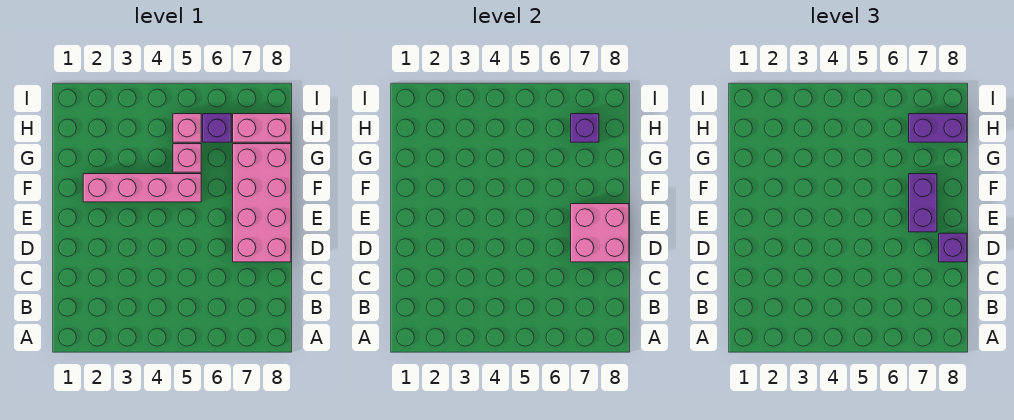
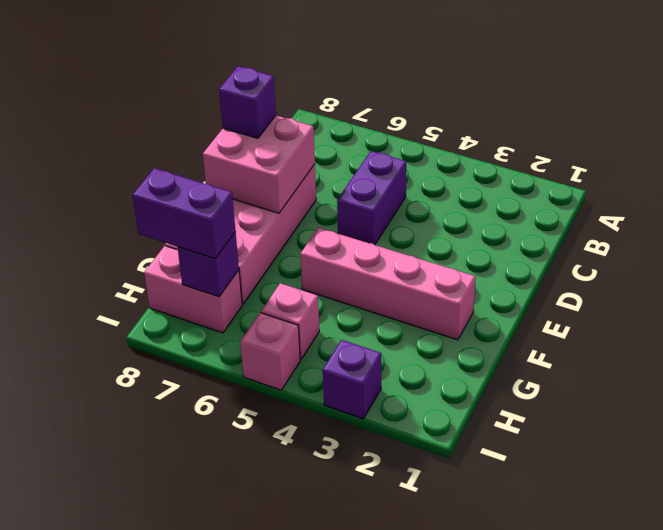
purple brick E7:F7 level 3 -> purple brick C5:D5 level 1
pink brick G5 level 1 -> pink brick I5 level 1
purple brick H6 level 1 -> purple brick I3 level 1

